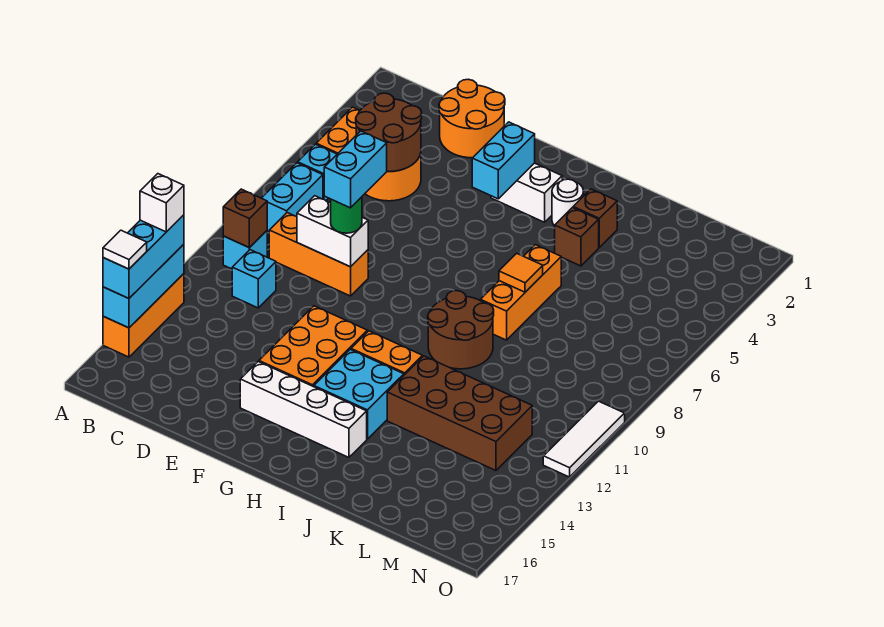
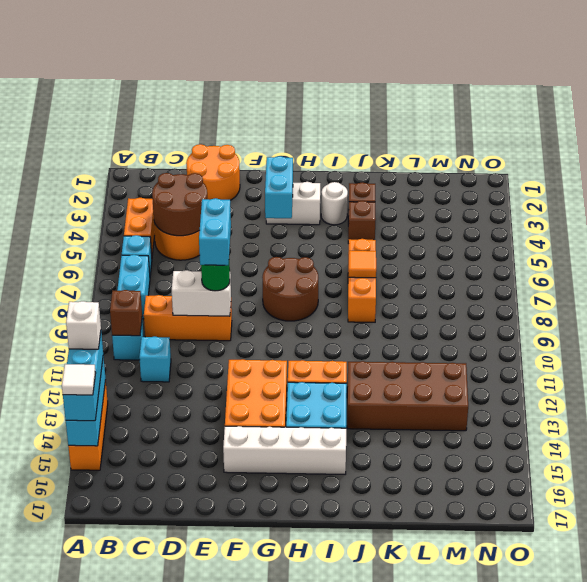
brown round brick I9:J10 level 1 -> brown round brick G7:H8 level 1
white tile O10:O12 level 1 -> none

